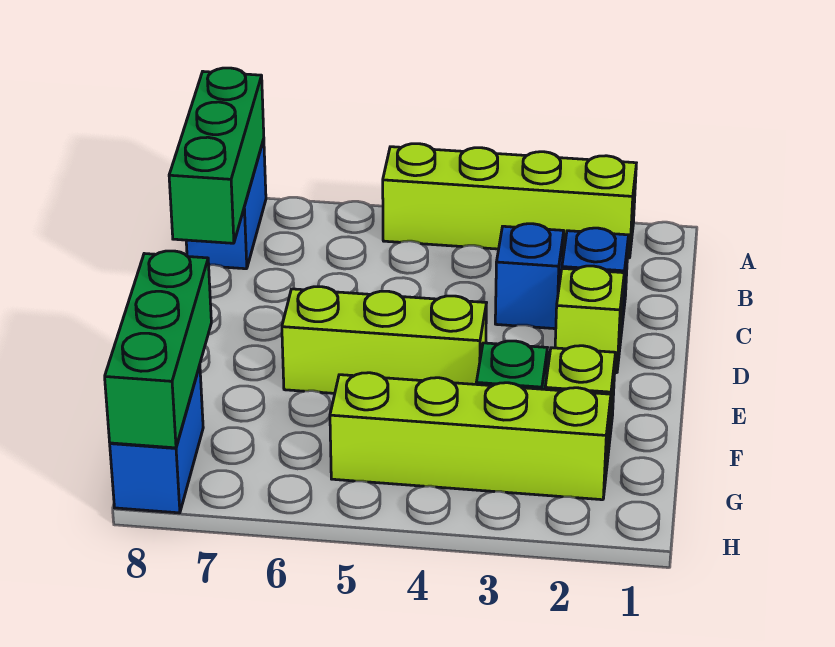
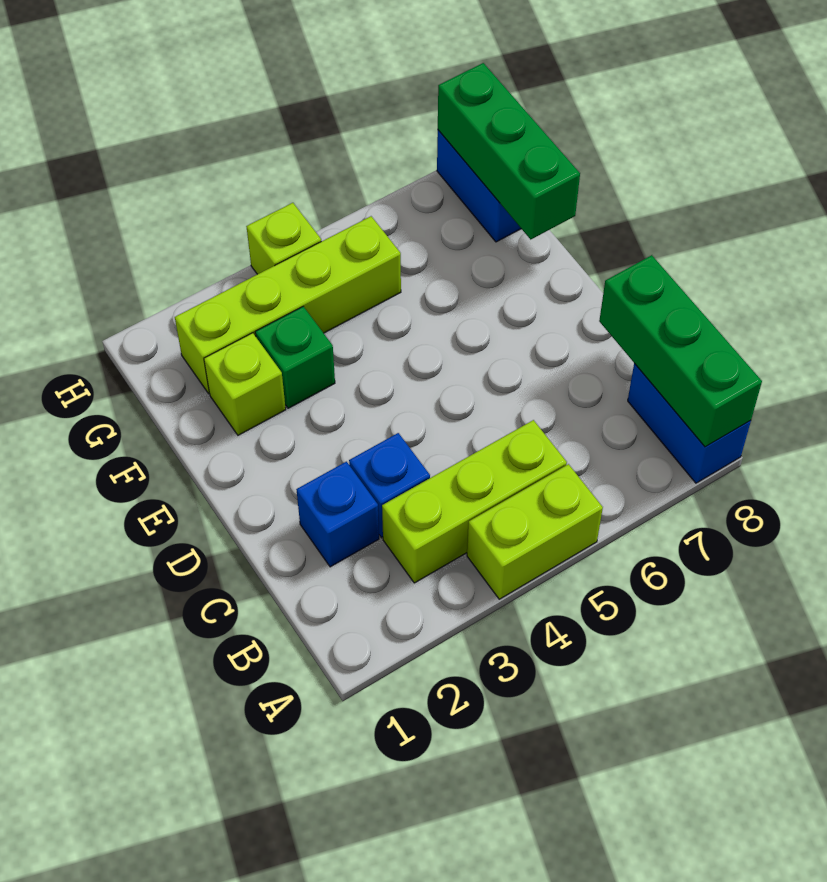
lime brick A2:A5 level 1 -> lime brick A4:A5 level 1
lime brick D2 level 1 -> lime brick H4 level 1
lime brick E4:E6 level 1 -> lime brick B3:B5 level 1

